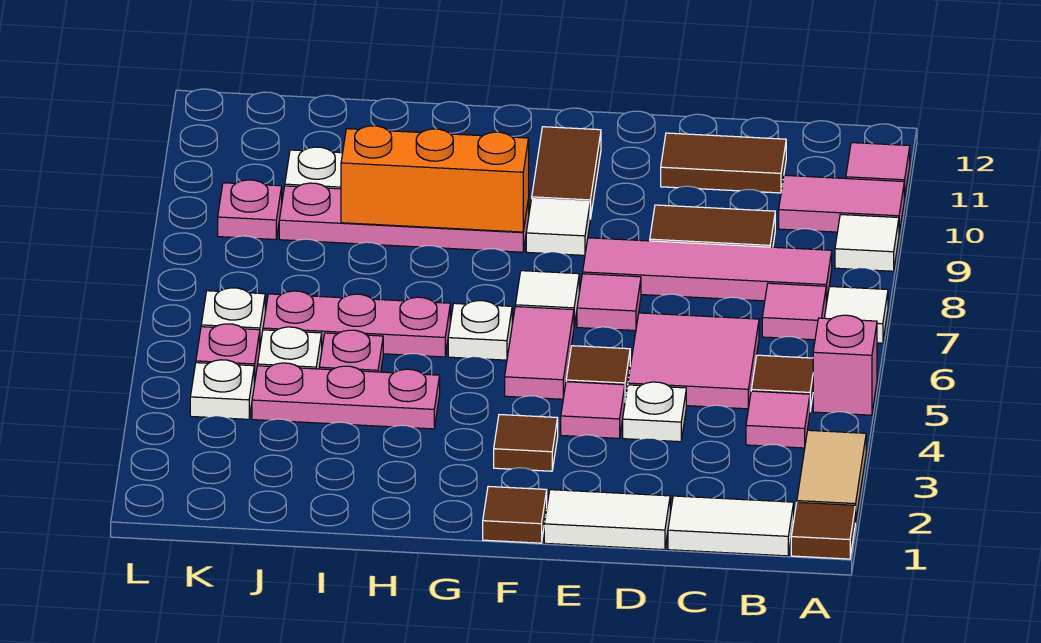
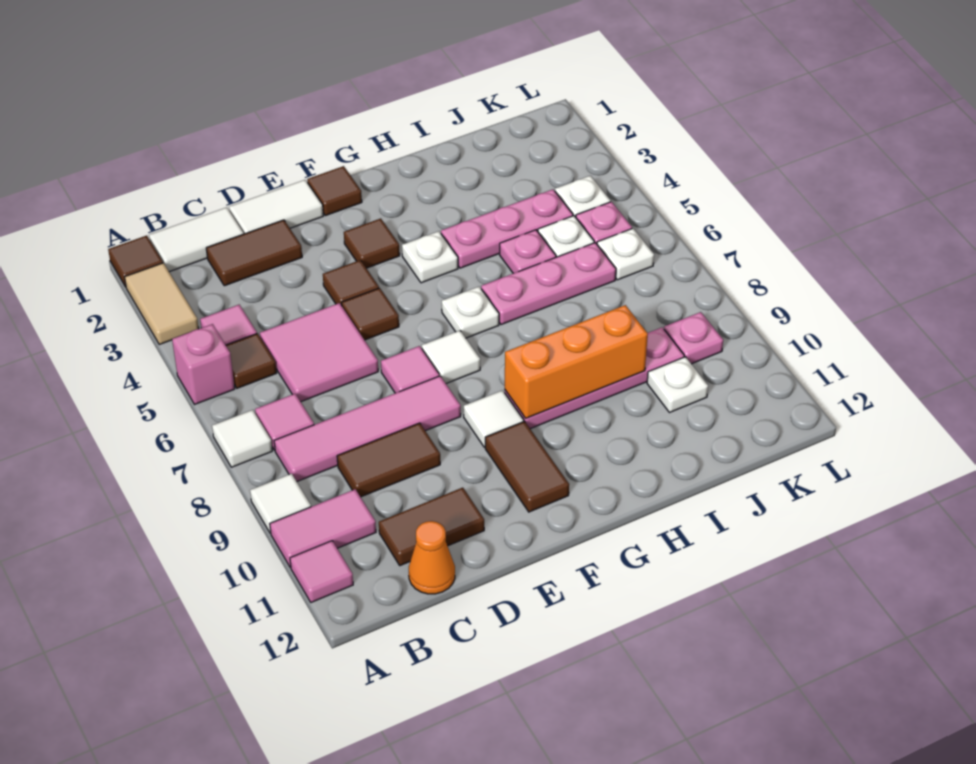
none -> brown tile C2:D2 level 1
none -> orange cone C12 level 1
white plate D4 level 1 -> white plate G4 level 1
pink tile E4 level 1 -> brown tile E4 level 1
pink tile F5:F6 level 1 -> none

